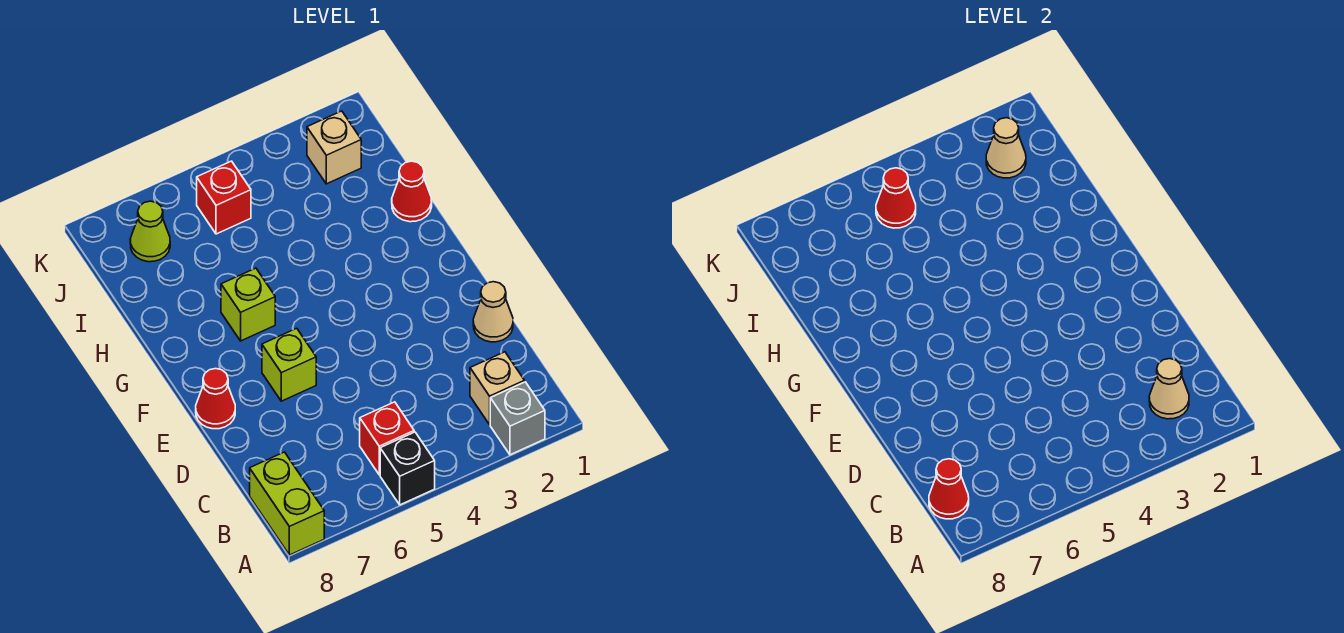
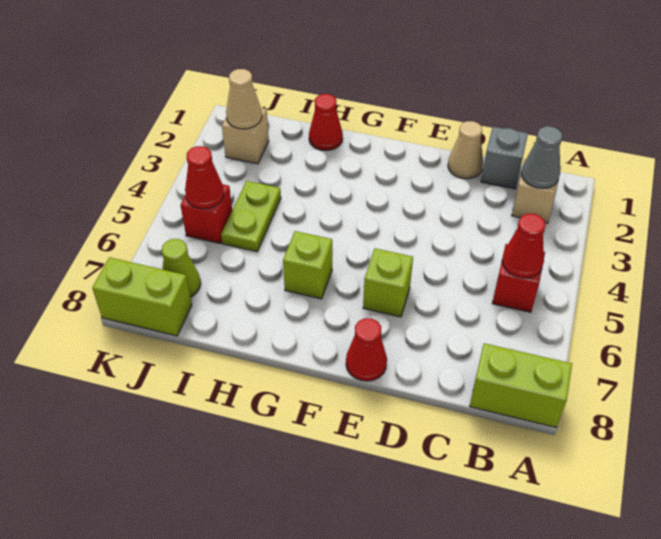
grey brick A2 level 1 -> grey brick C1 level 1
black brick A5 level 1 -> none
tan cone B2 level 2 -> grey cone B2 level 2
red cone B8 level 2 -> red cone B5 level 2
none -> lime plate I4:I5 level 1
none -> lime brick J8:K8 level 1

